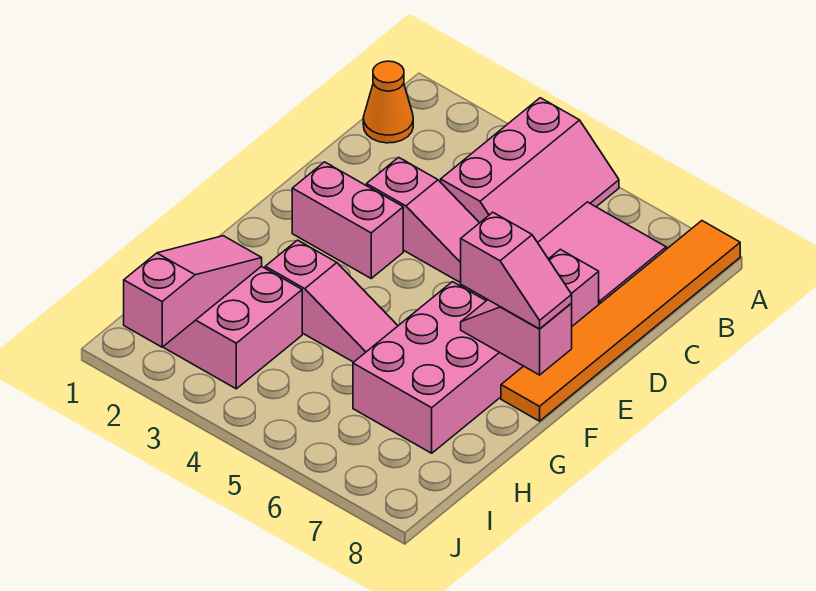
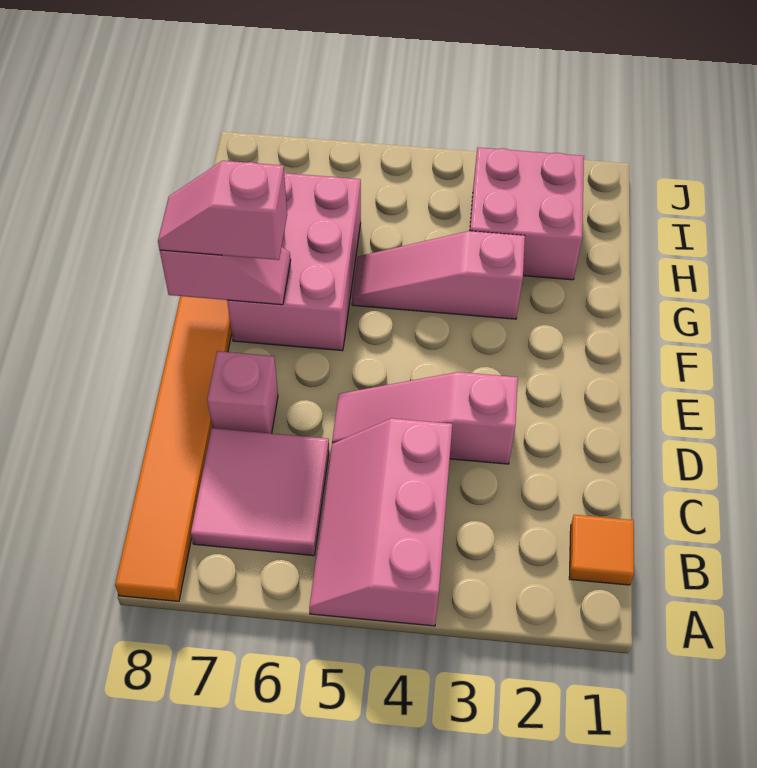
orange cone B1 level 1 -> orange tile B1 level 1
pink brick E2:E3 level 1 -> none
pink slope H2:J2 level 2 top J -> none

